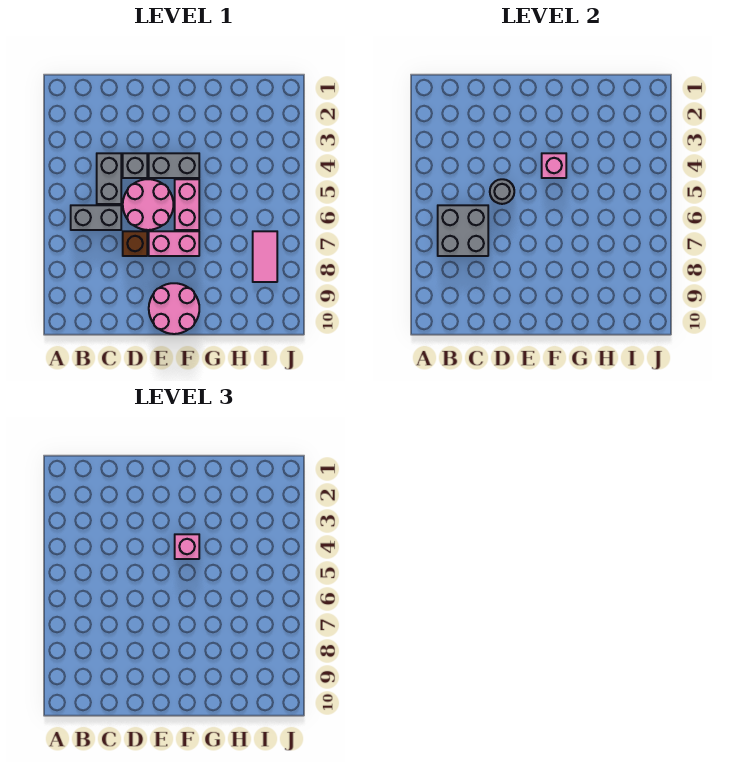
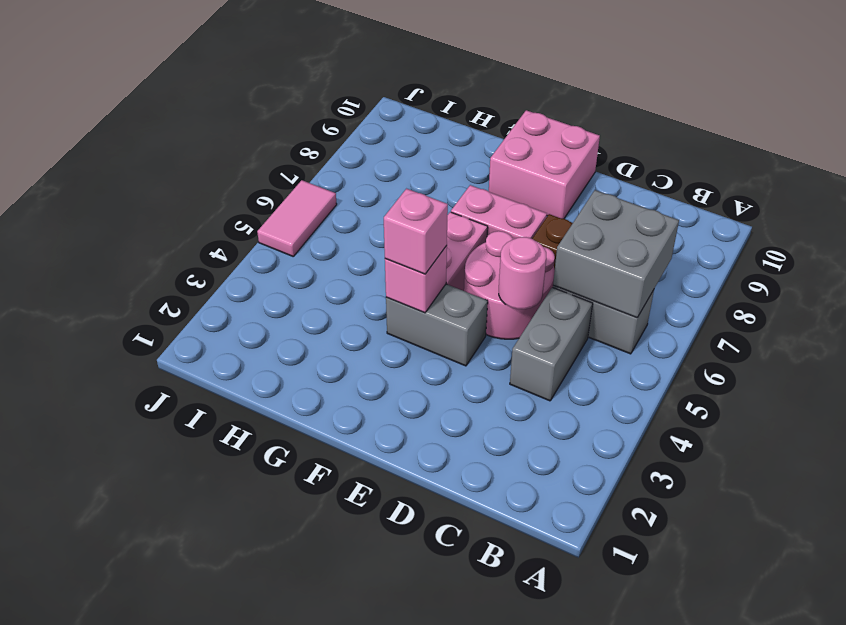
grey brick D4 level 1 -> none
grey round brick D5 level 2 -> pink round brick D5 level 2
pink round brick E9:F10 level 1 -> pink brick E9:F10 level 1
pink tile I7:I8 level 1 -> pink tile J5:J6 level 1

